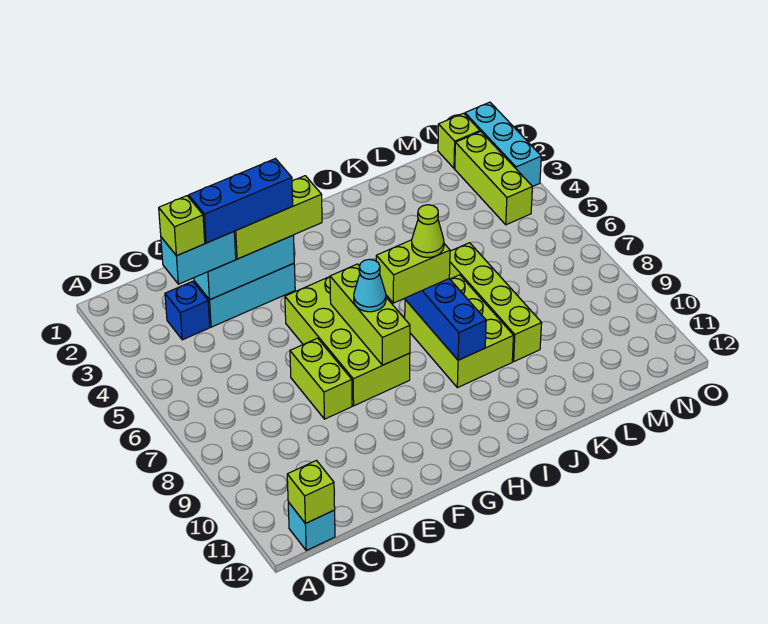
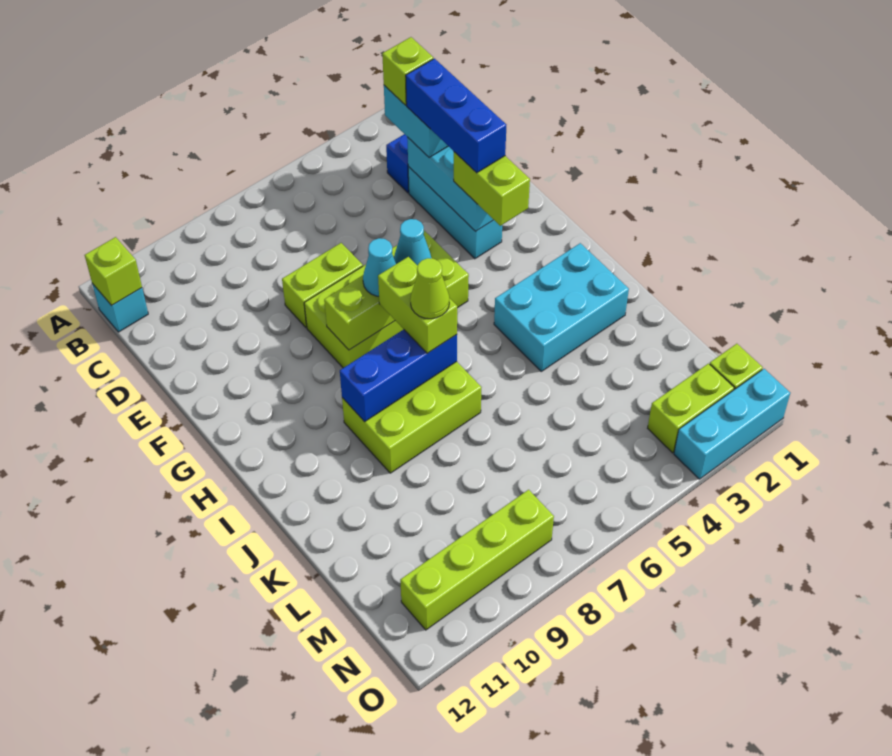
lime brick E3:G3 level 3 -> lime brick F3:G3 level 3
none -> cyan cone G6 level 3
none -> cyan brick I2:J4 level 1
lime brick K6:K9 level 1 -> lime brick N8:N11 level 1
lime brick N2:N4 level 1 -> lime brick N2:N3 level 1

